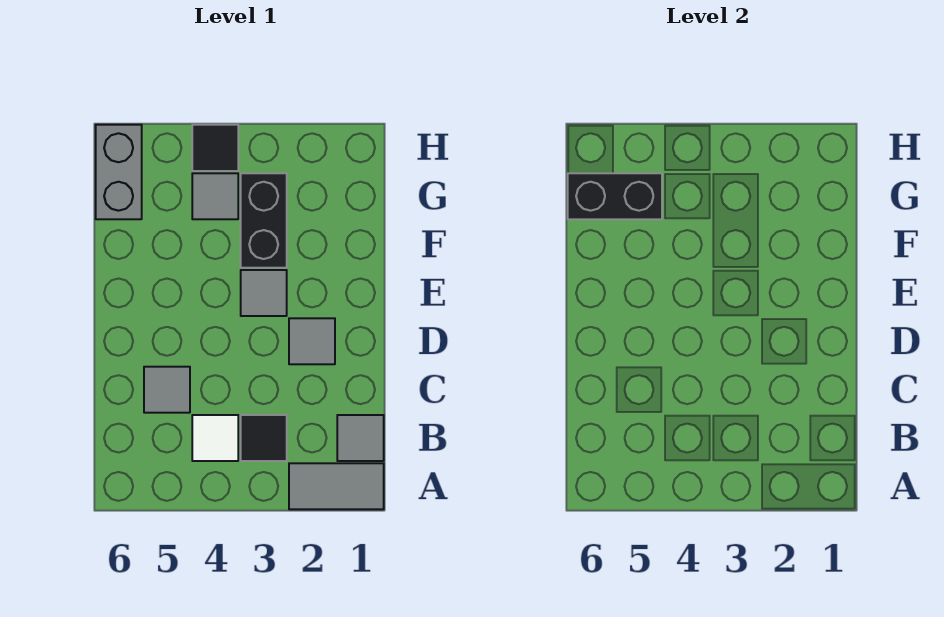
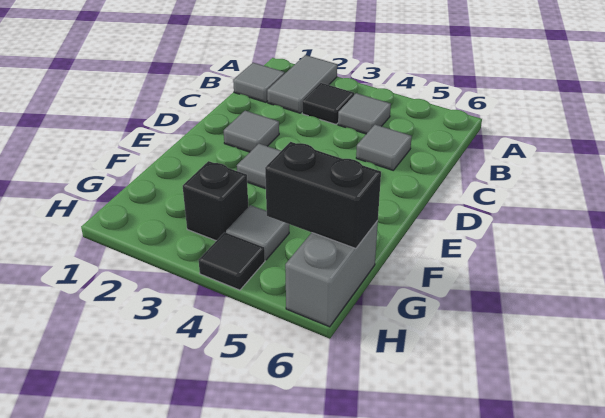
grey tile A1:A2 level 1 -> grey tile A2:B2 level 1
white tile B4 level 1 -> grey tile B4 level 1
black brick F3:G3 level 1 -> black brick G3 level 1

